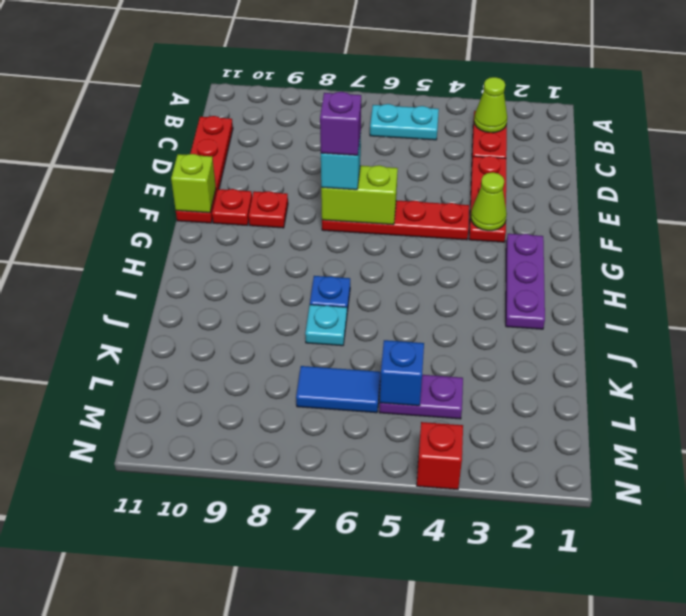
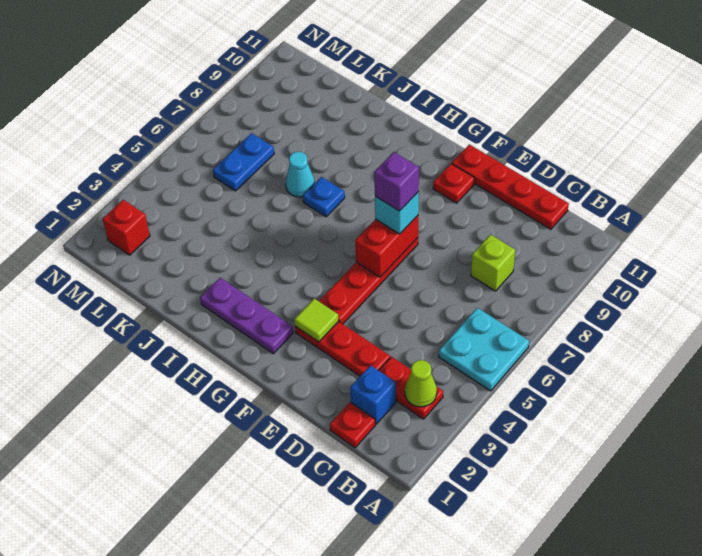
cyan plate B5:B6 level 1 -> cyan plate A5:B6 level 1
lime cone F3 level 2 -> lime tile F3 level 2
lime brick F6:F7 level 2 -> red brick F6:F7 level 2
red plate F9 level 1 -> red plate C1 level 1
lime brick F11 level 2 -> lime brick C8 level 1
cyan plate J7 level 1 -> cyan cone J7 level 1
purple plate L4:L5 level 1 -> none
blue brick L5 level 2 -> blue brick C2 level 1
blue tile L6:L7 level 1 -> blue plate L6:L7 level 1
red brick N4 level 1 -> red brick M2 level 1

